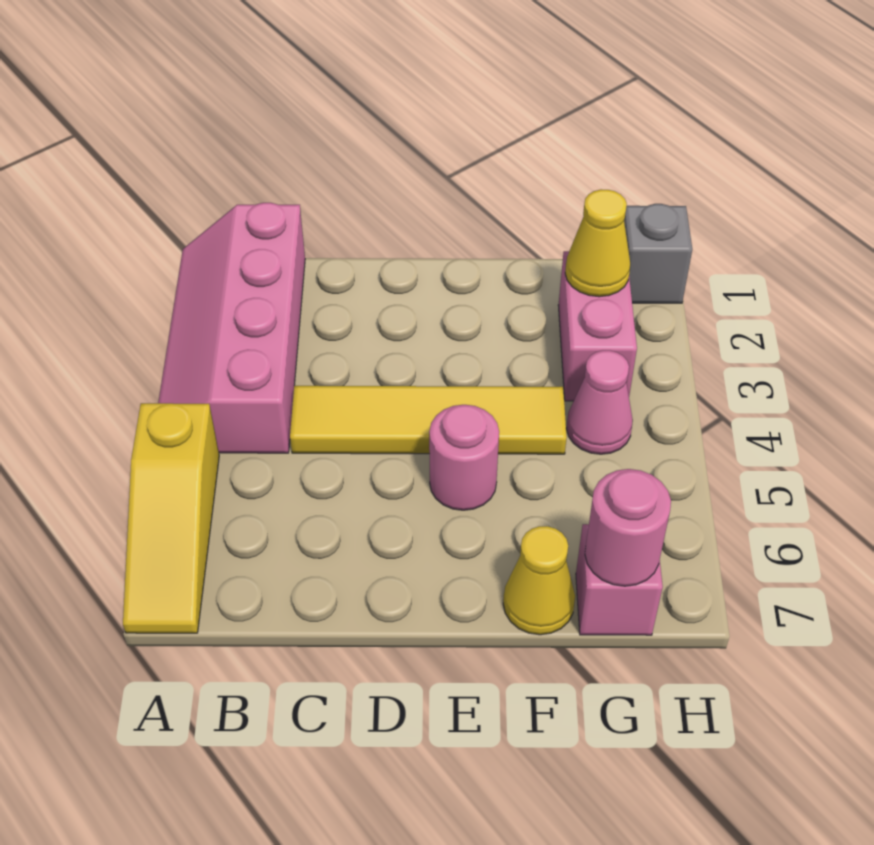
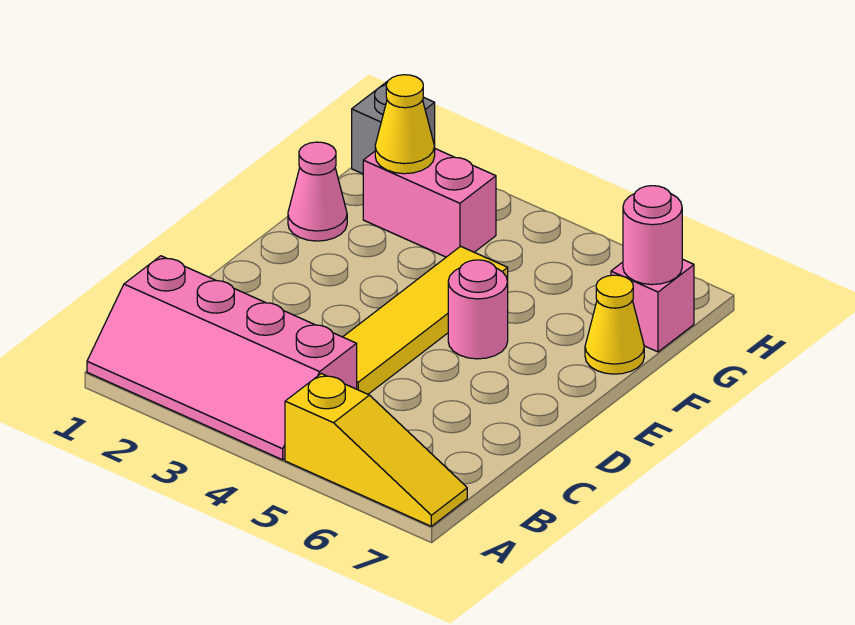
pink cone G4 level 1 -> pink cone F1 level 1

